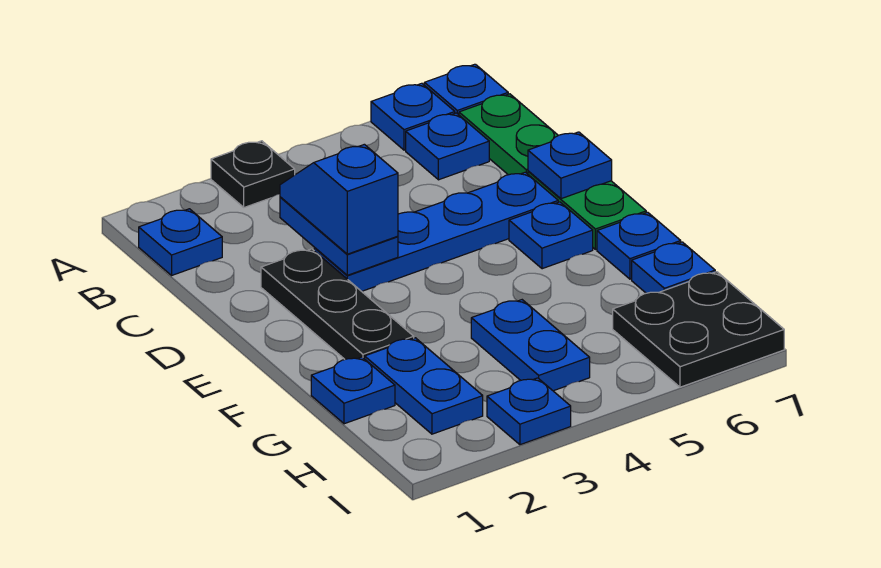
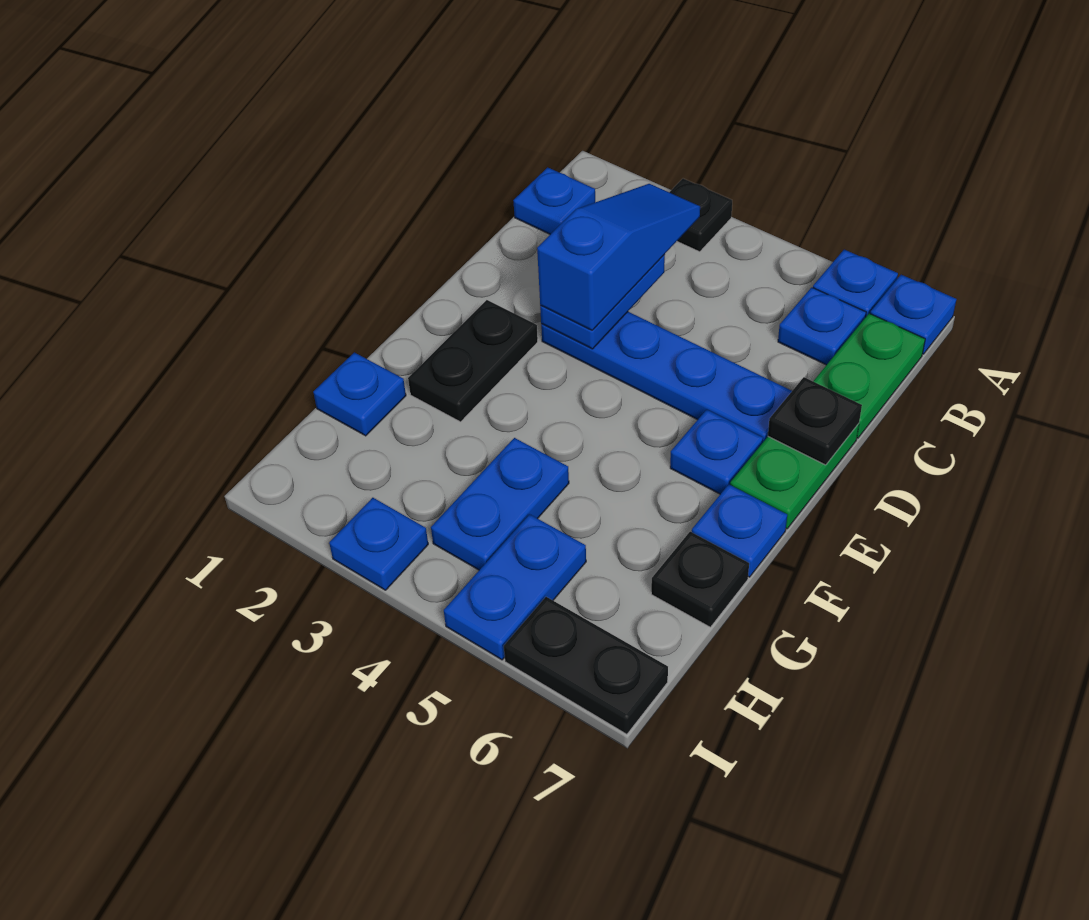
blue slope C3:D3 level 3 top D -> blue slope B3:D3 level 3 top D
black plate D2:F2 level 1 -> black plate E2:F2 level 1
blue plate D7 level 2 -> black plate D7 level 2
blue plate G2:H2 level 1 -> blue plate H5:I5 level 1
blue plate G7 level 1 -> black plate G7 level 1
black plate H6:I7 level 1 -> black plate I6:I7 level 1

